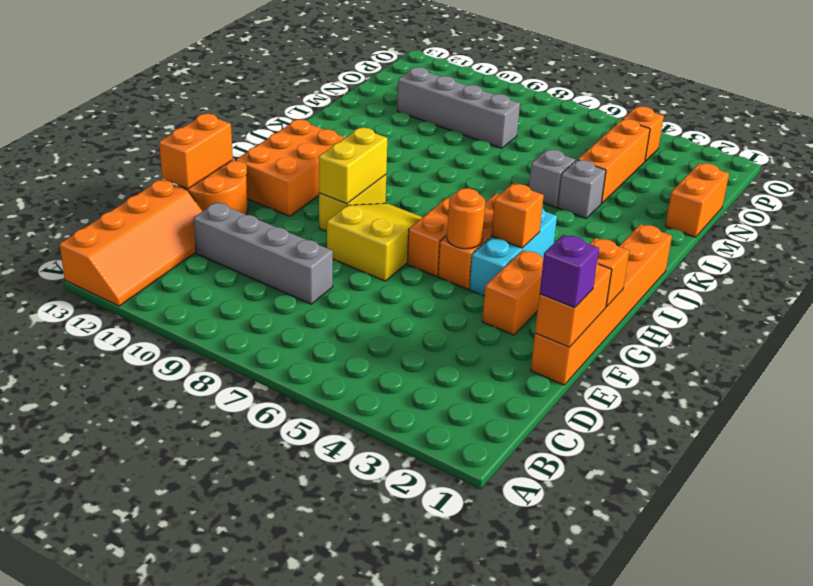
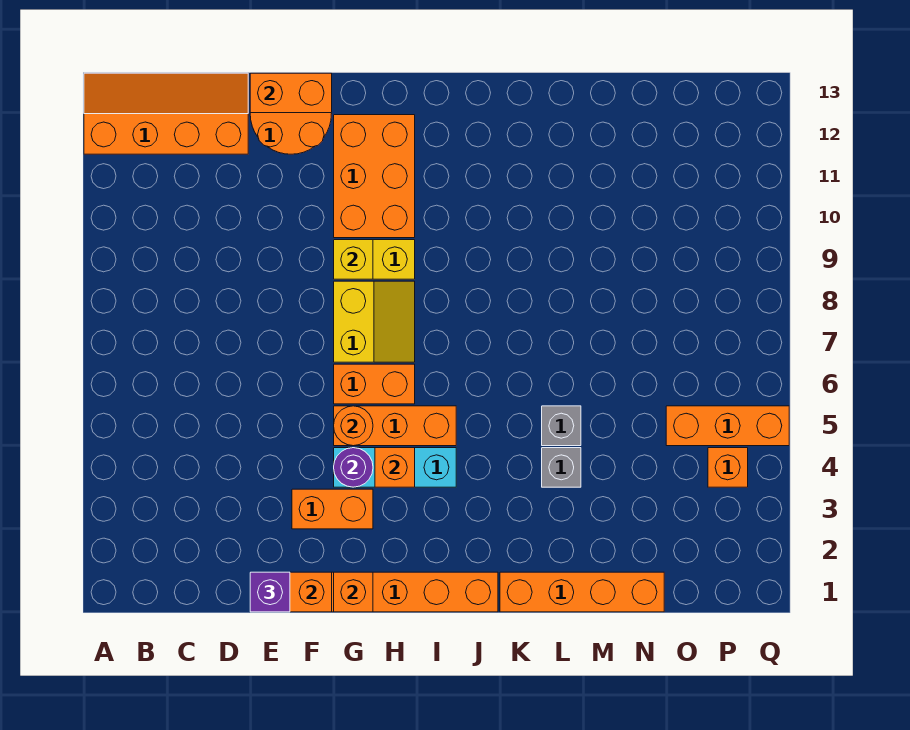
orange slope A12:D13 level 1 top 13 -> orange slope A12:D13 level 1 top 12
grey brick D8:D11 level 1 -> none
yellow slope F7:H8 level 1 top F -> yellow slope G7:H8 level 1 top G
none -> purple round brick G4 level 2
yellow brick G9:H9 level 2 -> yellow brick G9 level 2
orange brick G11:I12 level 1 -> orange brick G10:H12 level 1
orange brick M1:N1 level 1 -> orange brick K1:N1 level 1
orange brick M4:O4 level 1 -> orange brick O5:Q5 level 1
grey brick N8:N11 level 1 -> none

